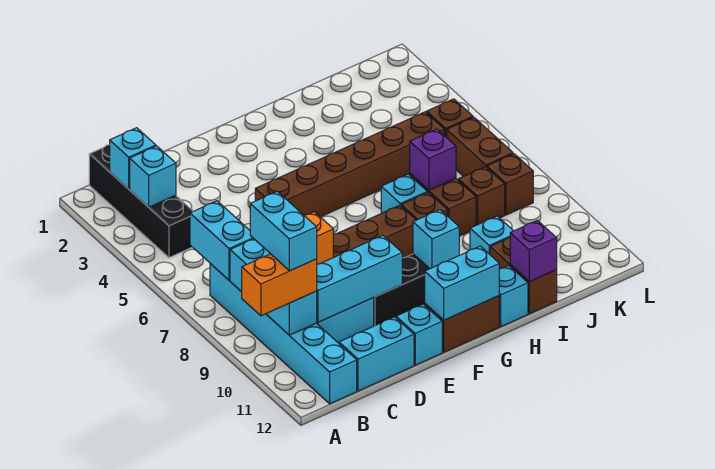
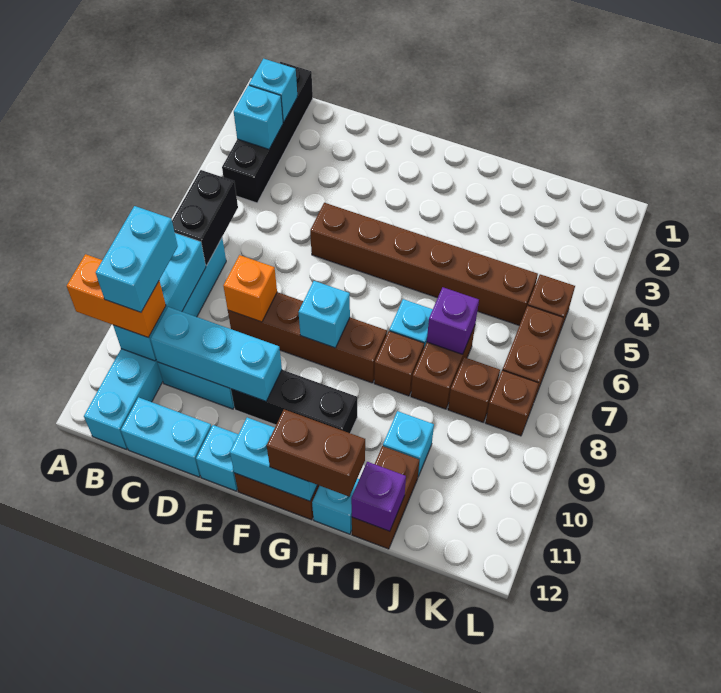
cyan brick B6:B7 level 2 -> black brick B6:B7 level 2
cyan brick G10 level 2 -> cyan brick F8 level 2
none -> brown brick G12:H12 level 3

